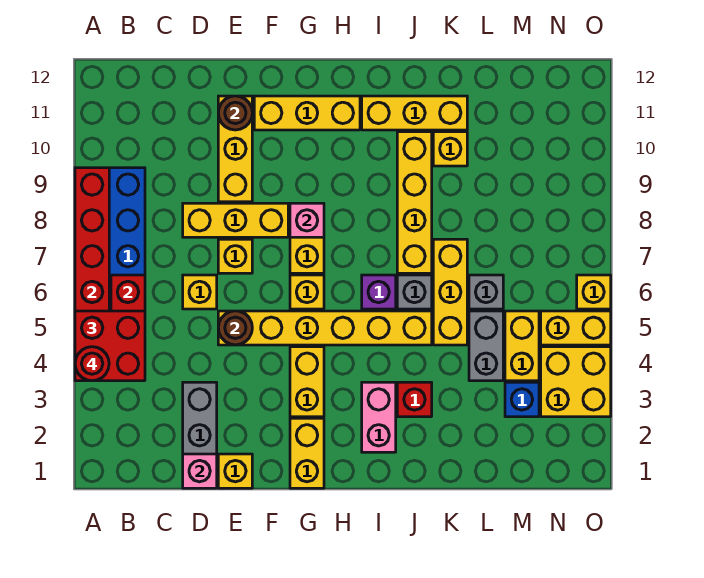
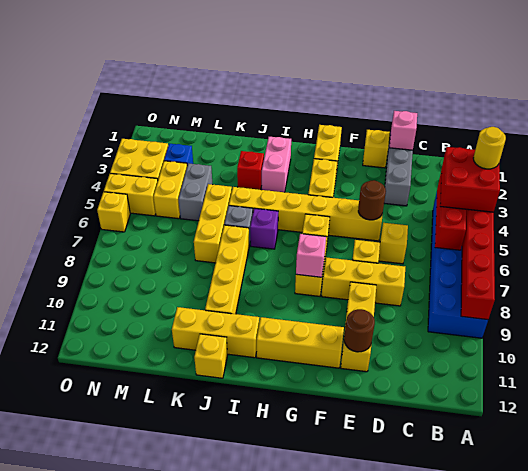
red round brick A4 level 4 -> yellow round brick A4 level 4
yellow brick K10 level 1 -> yellow brick J12 level 1
grey brick L6 level 1 -> none

